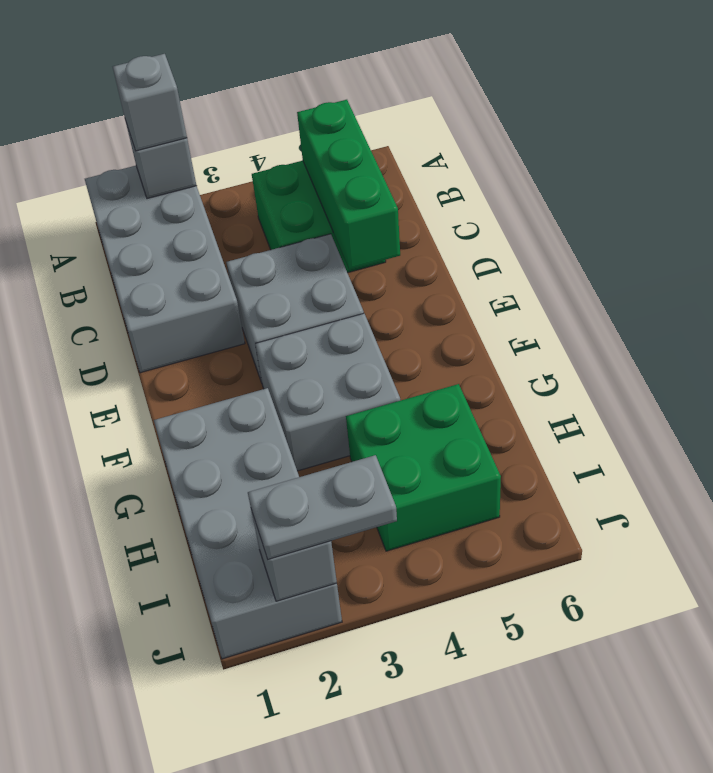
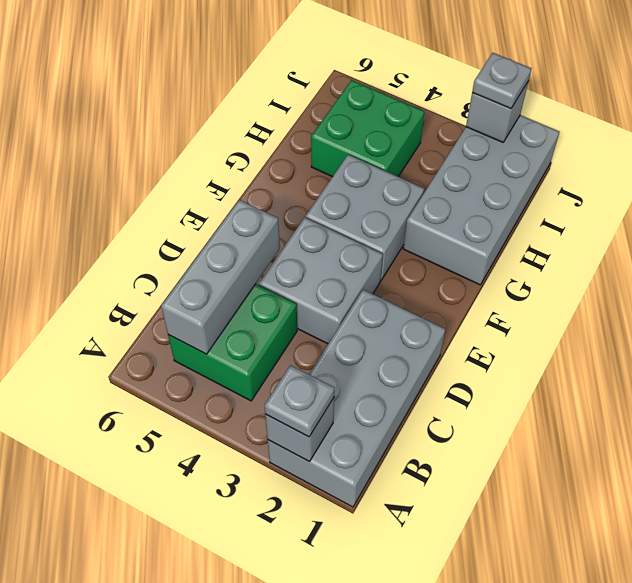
grey brick A2 level 3 -> grey plate A2 level 3
green brick B5:D5 level 2 -> grey brick B5:D5 level 2
grey plate J2:J3 level 3 -> grey plate J2 level 3

